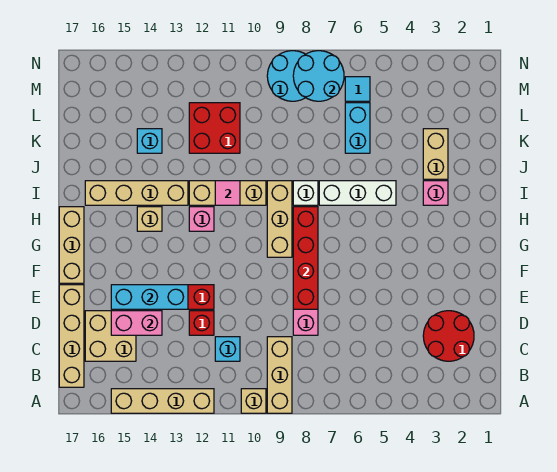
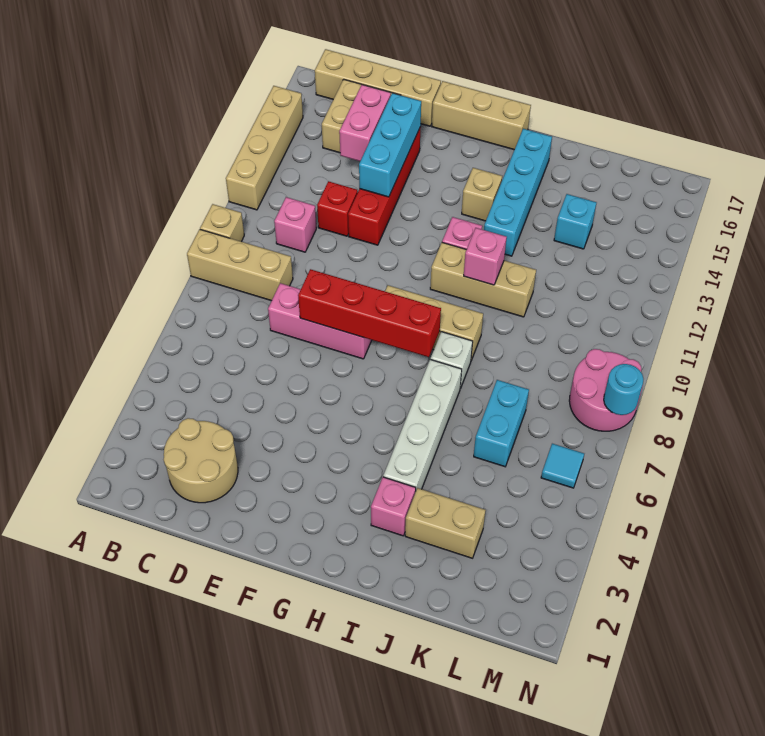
red round brick C2:D3 level 1 -> tan round brick C2:D3 level 1
cyan brick C11 level 1 -> pink brick C11 level 1
white brick I5:I7 level 1 -> white brick I4:I7 level 1
tan brick I10:I12 level 1 -> tan brick H11:J11 level 1
pink tile I11 level 2 -> pink brick I11 level 2
tan brick I13:I16 level 1 -> cyan brick I13:I16 level 1
cyan brick K6:L6 level 1 -> cyan brick K6:K7 level 1
red brick K11:L12 level 1 -> none
cyan round brick M7:N8 level 2 -> cyan round brick N8 level 2
cyan round brick M8:N9 level 1 -> pink round brick M8:N9 level 1

